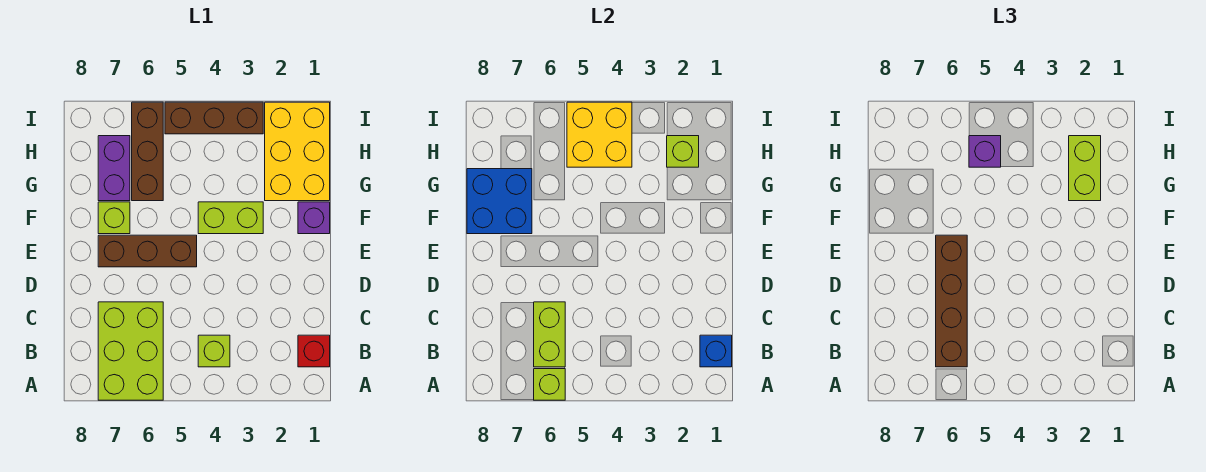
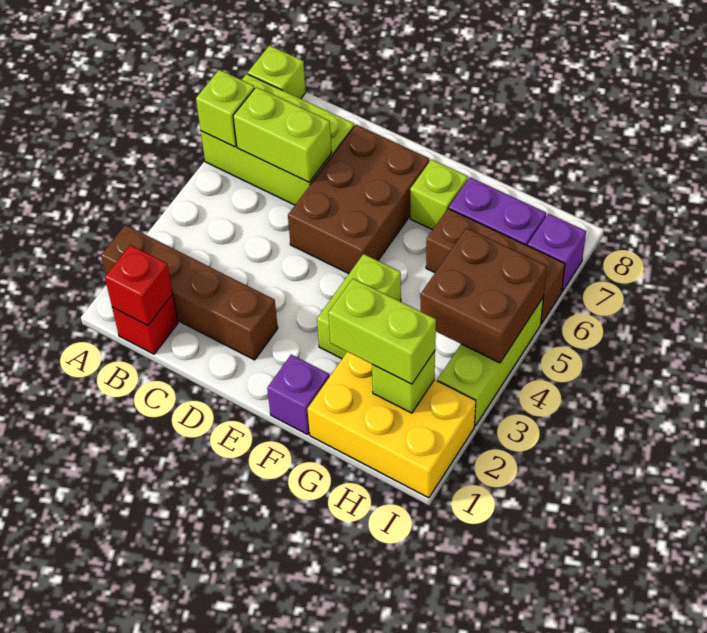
blue brick B1 level 2 -> red brick B1 level 2
lime brick B4 level 1 -> lime brick A8 level 1
brown brick B6:E6 level 3 -> brown brick A2:D2 level 1
brown brick E5:E7 level 1 -> brown brick D5:E7 level 1
blue brick F7:G8 level 2 -> none
yellow brick H4:I5 level 2 -> brown brick H4:I5 level 2
purple brick H5 level 3 -> purple brick I7 level 1
brown brick I3:I5 level 1 -> lime brick I3:I5 level 1

